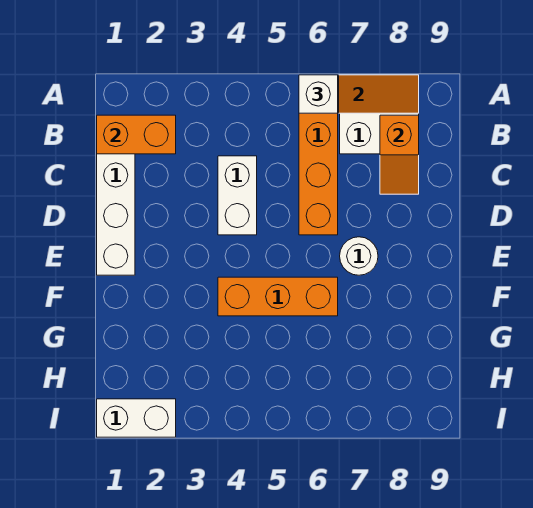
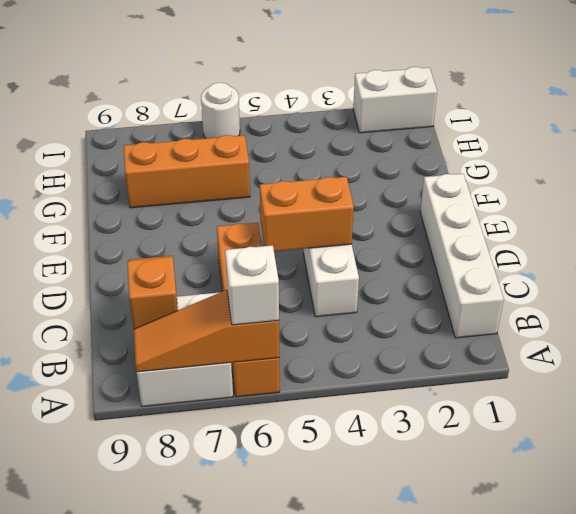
orange brick B1:B2 level 2 -> orange brick D4:D5 level 2
white round brick E7 level 1 -> white round brick I6 level 1
orange brick F4:F6 level 1 -> orange brick G6:G8 level 1

